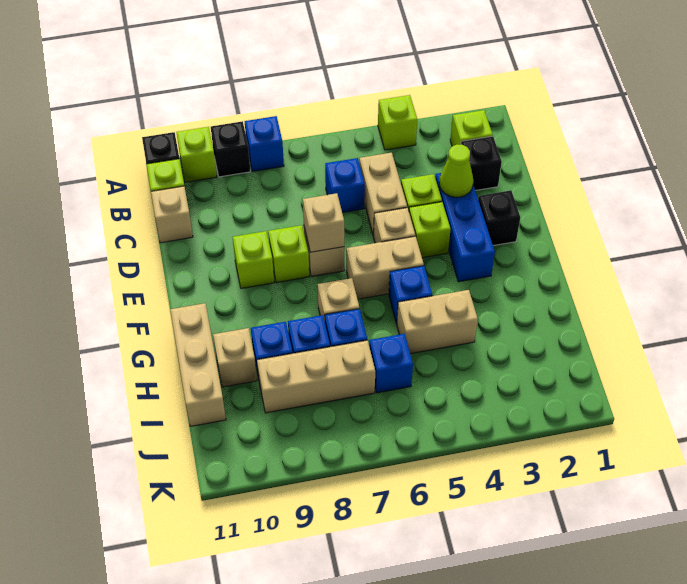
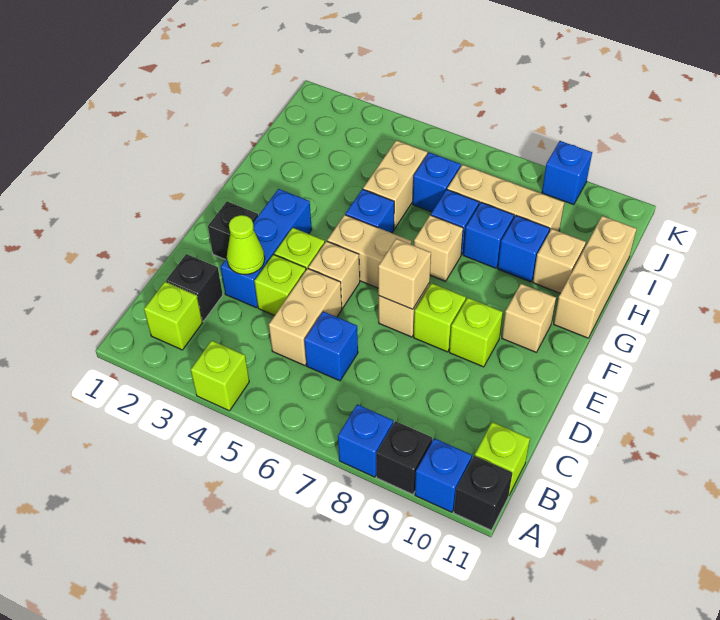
lime brick A10 level 1 -> blue brick A10 level 1
tan brick C11 level 1 -> tan brick F10 level 1
tan brick H4:H5 level 1 -> tan brick H5:I5 level 1
none -> blue brick K9 level 1

